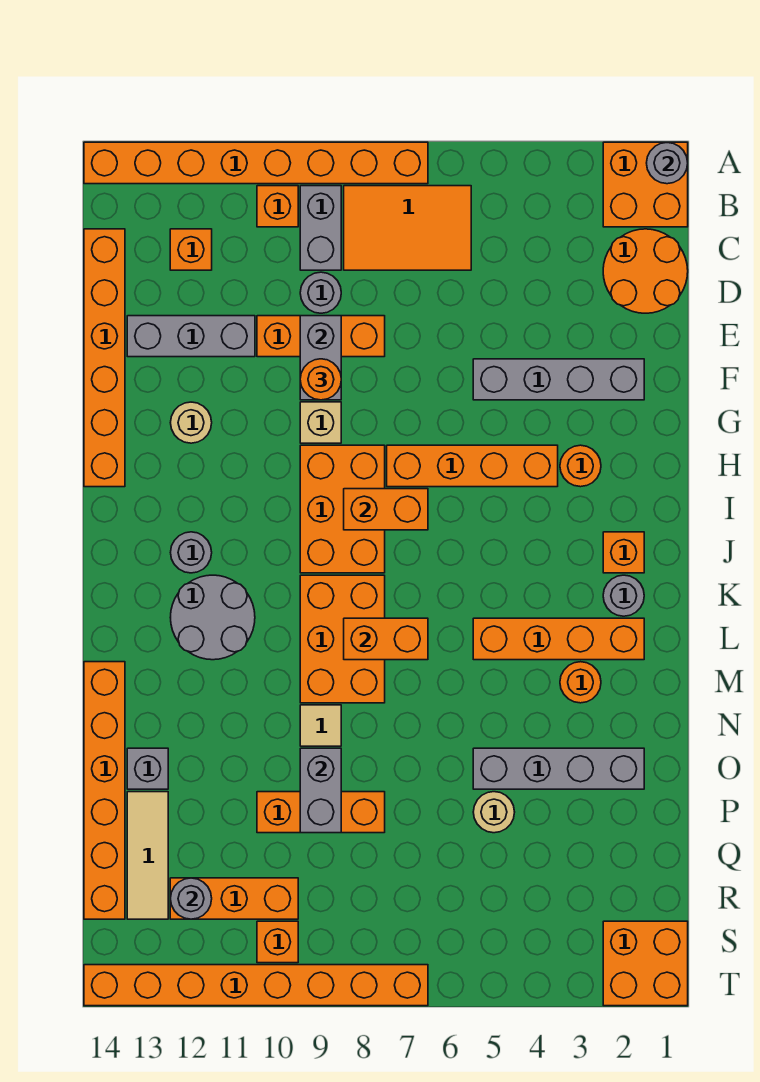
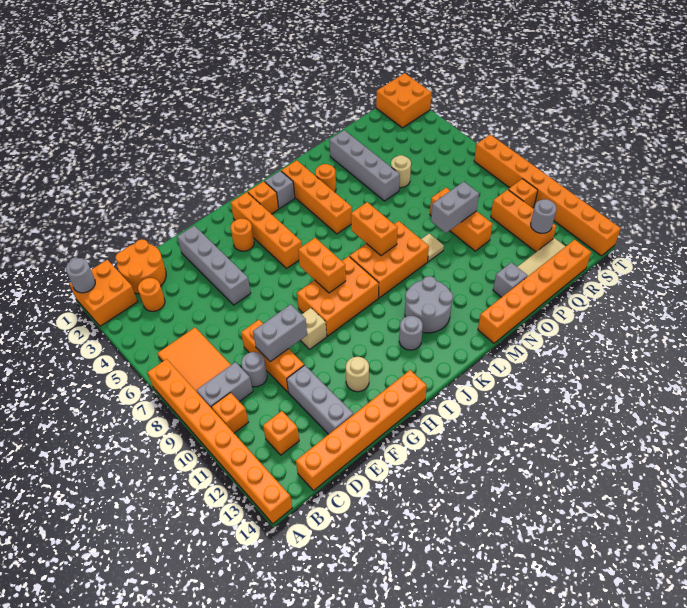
orange round brick F9 level 3 -> orange round brick C3 level 1
orange brick H4:H7 level 1 -> orange brick I2:I5 level 1
grey round brick K2 level 1 -> grey brick K2 level 1

